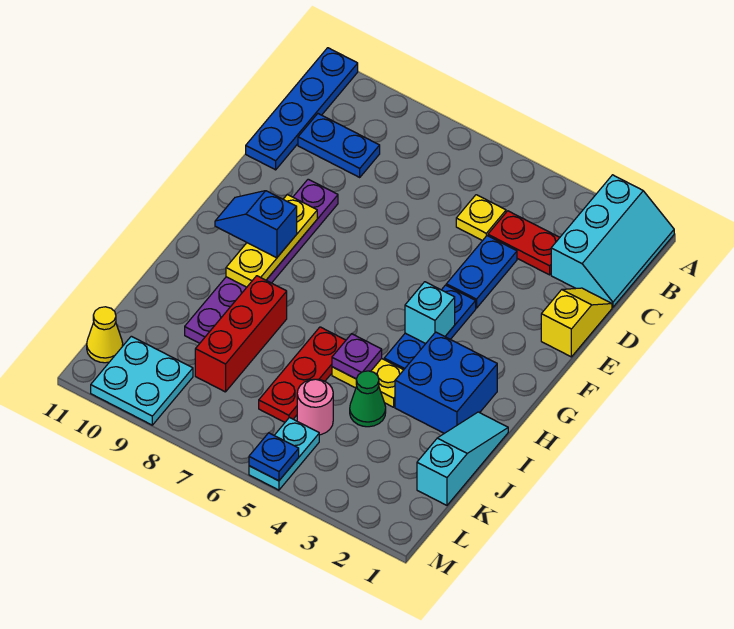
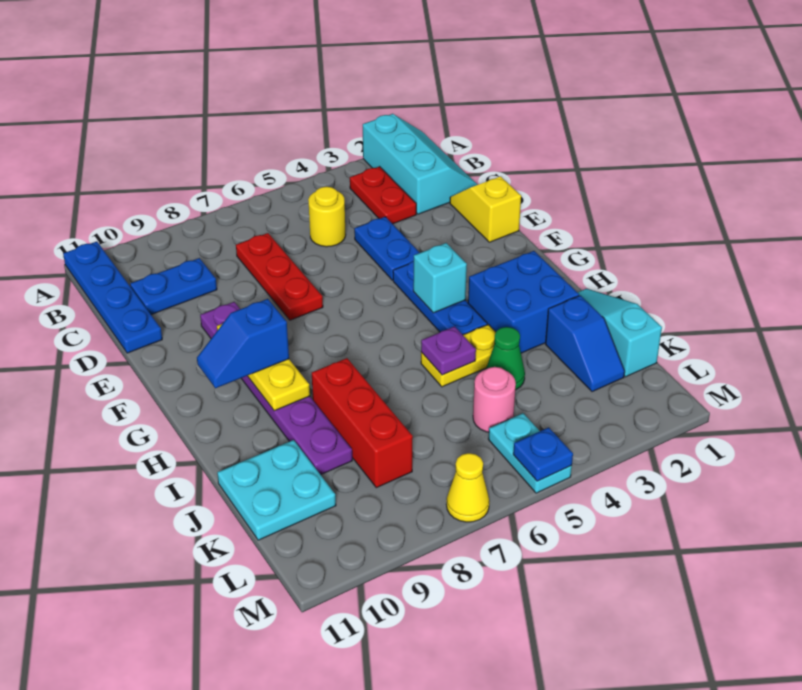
red plate C3:C4 level 1 -> red plate B3:C3 level 1
yellow plate C5 level 1 -> yellow round brick C5 level 1
red plate I6:K6 level 1 -> red plate C7:E7 level 1
none -> blue slope J2:K2 level 1 top J
cyan plate L9:M10 level 1 -> cyan plate J10:K11 level 1
yellow cone L11 level 1 -> yellow cone M7 level 1

